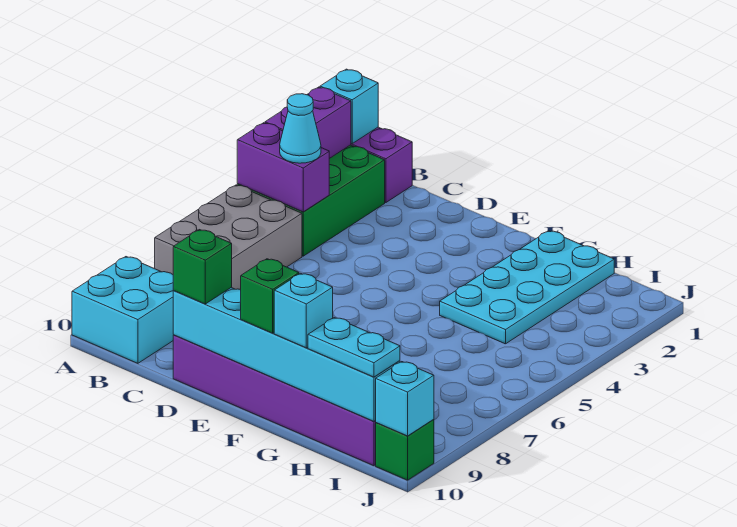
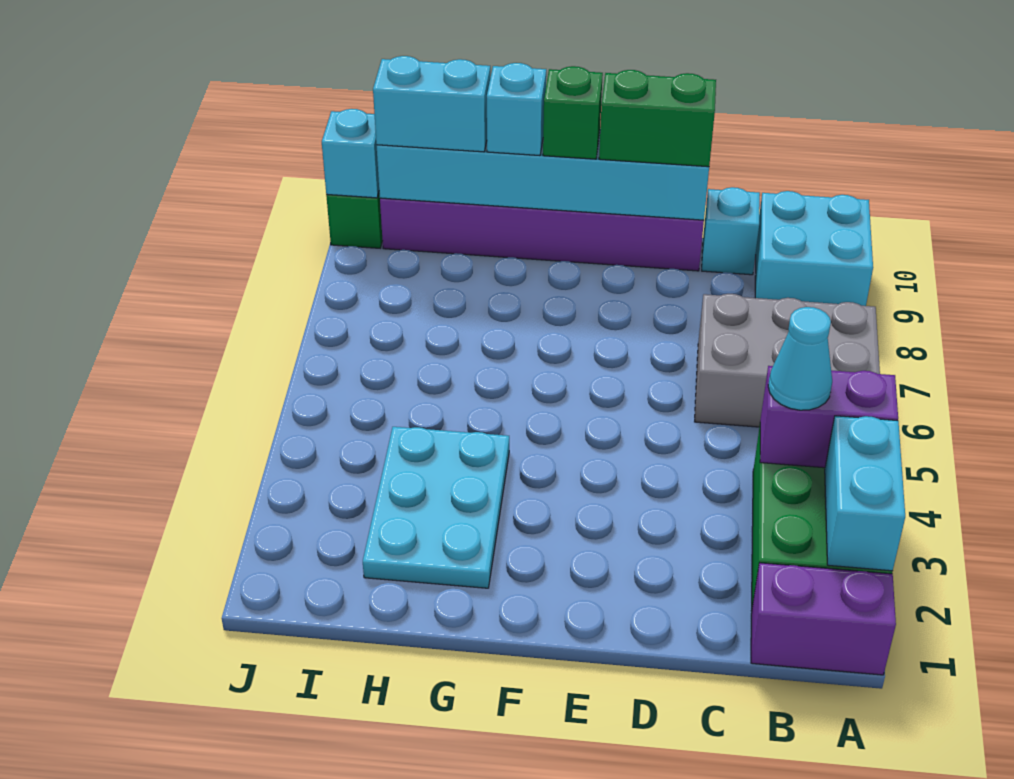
cyan brick A1 level 2 -> cyan brick C10 level 1
purple brick A2:A3 level 2 -> cyan brick A2:A3 level 2
grey brick A5:B7 level 1 -> grey brick A6:C7 level 1
green brick D10 level 3 -> green brick D10:E10 level 3
cyan plate G1:H4 level 1 -> cyan plate G2:H4 level 1
cyan plate H10:I10 level 3 -> cyan brick H10:I10 level 3

